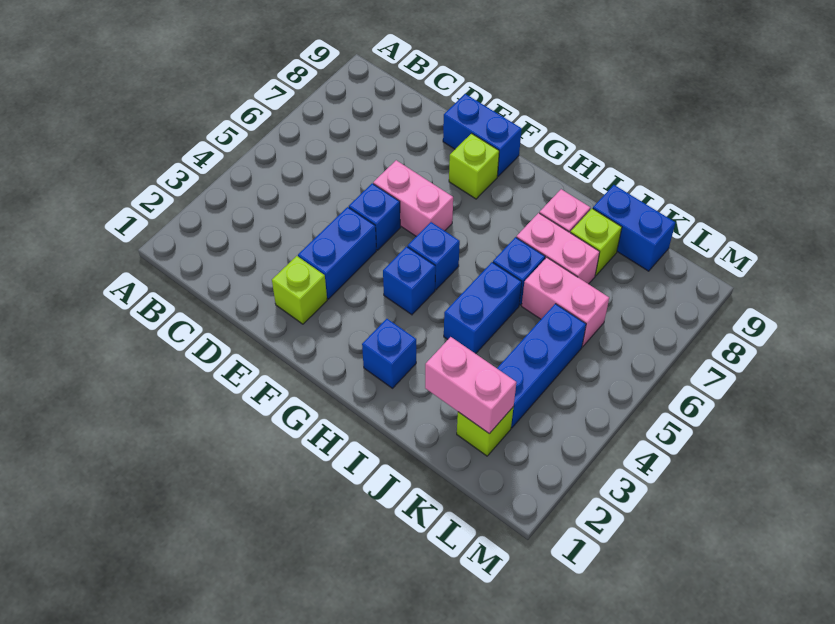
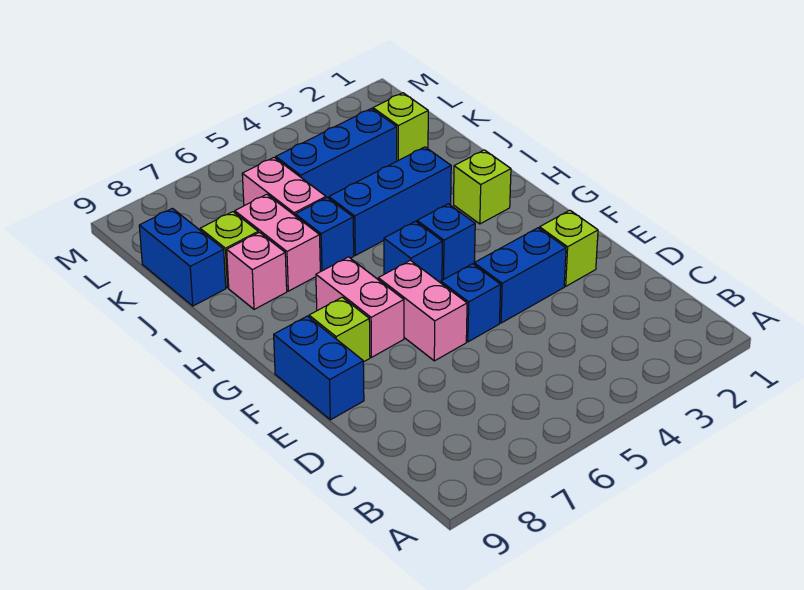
blue brick H2 level 1 -> lime brick H2 level 1
blue brick I4:I5 level 1 -> blue brick I3:I5 level 1
pink brick J2:K2 level 2 -> pink brick F7:G7 level 1

